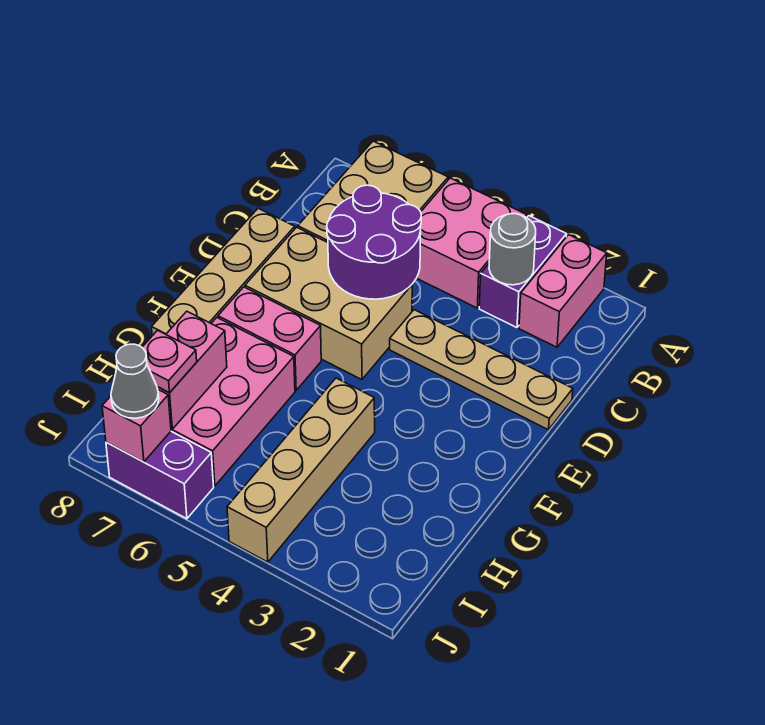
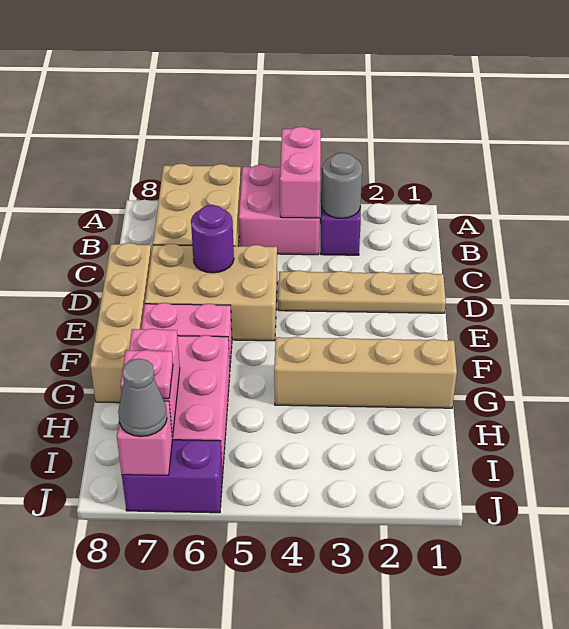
pink brick A2:B2 level 1 -> pink brick A4:B4 level 2
purple round brick C5:D6 level 2 -> purple round brick D6 level 2
tan brick G4:J4 level 1 -> tan brick G1:G4 level 1

